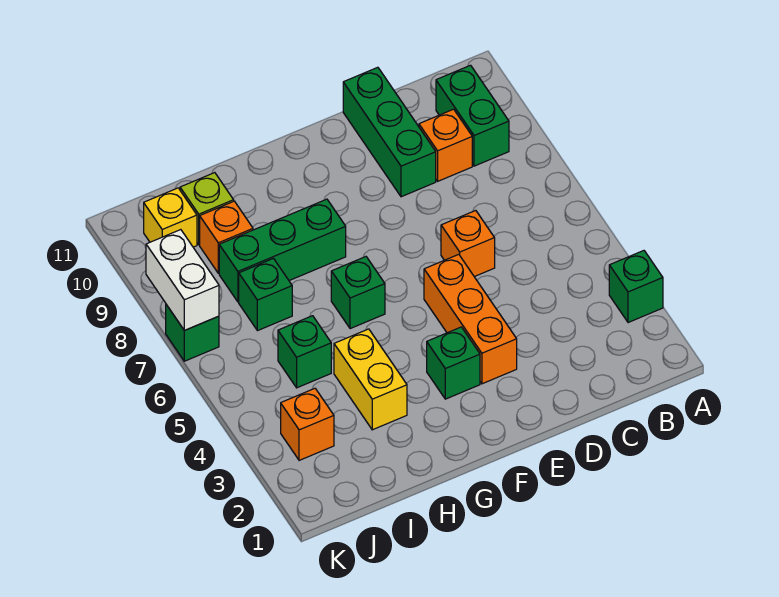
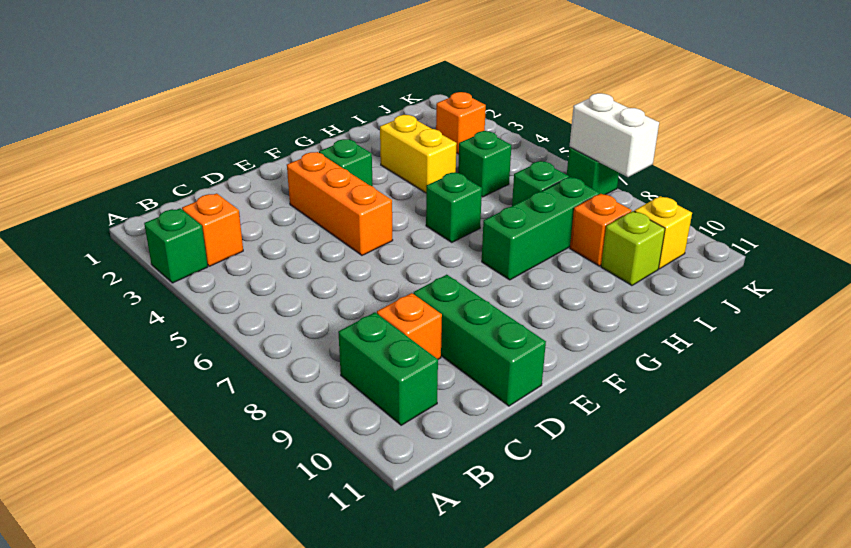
orange brick D6 level 1 -> orange brick B3 level 1

